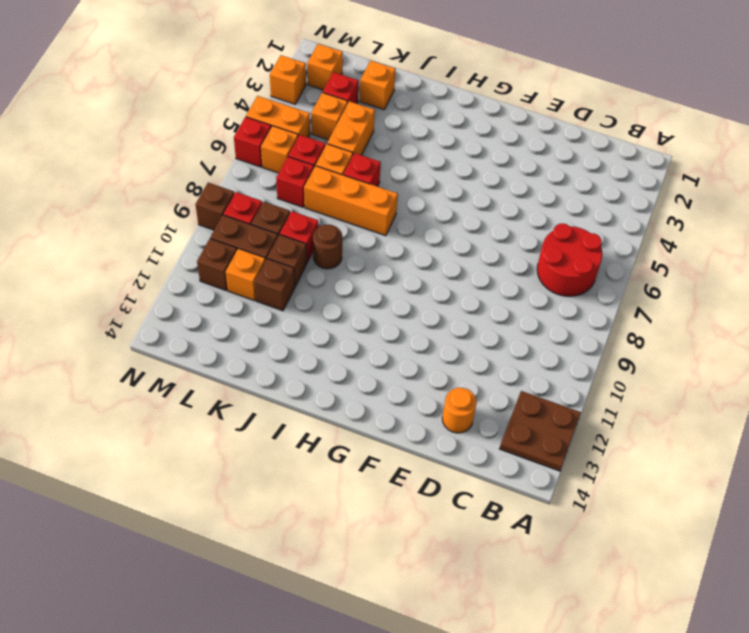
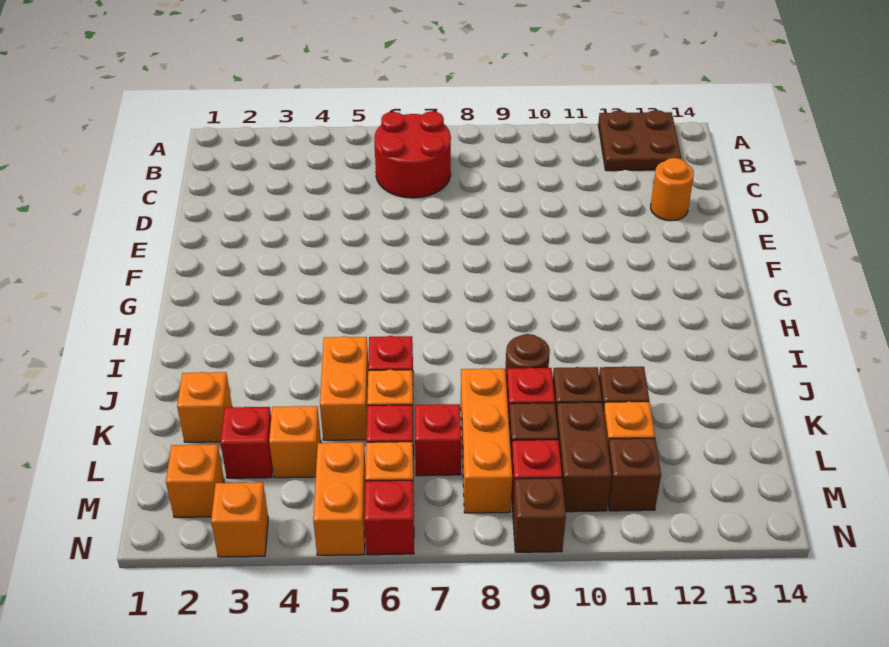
orange brick I7:K7 level 1 -> orange brick K8:M8 level 1
orange brick K4:K5 level 1 -> orange brick J5:K5 level 1

